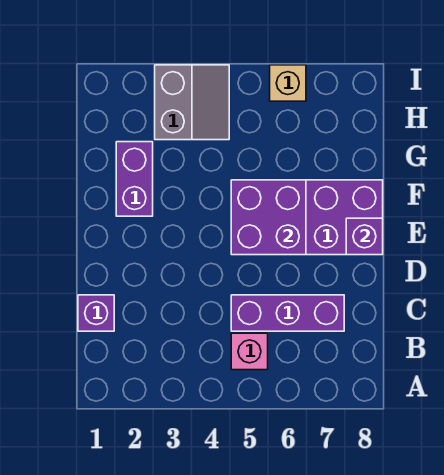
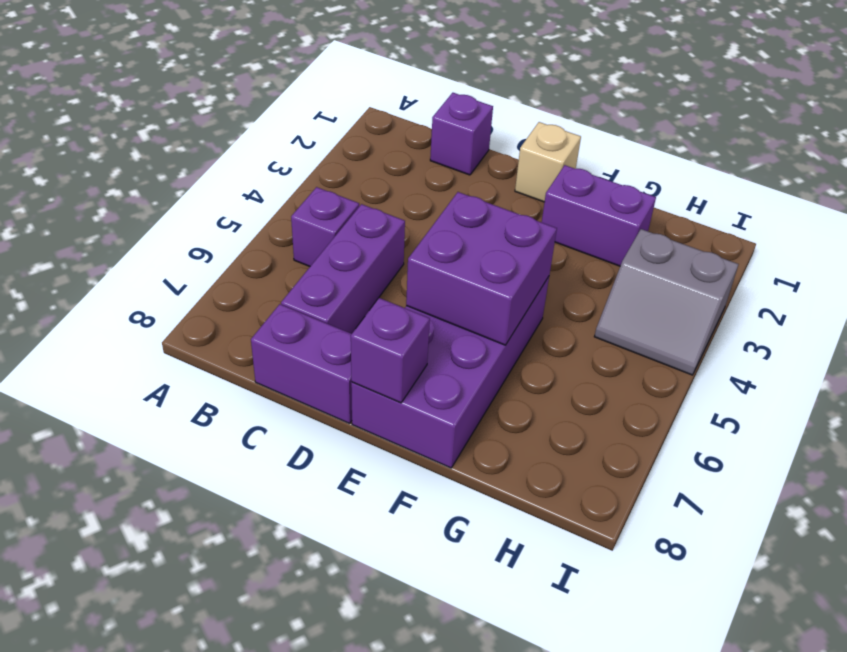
pink brick B5 level 1 -> purple brick B5 level 1
none -> purple brick C8:D8 level 1
tan brick I6 level 1 -> tan brick E1 level 1

